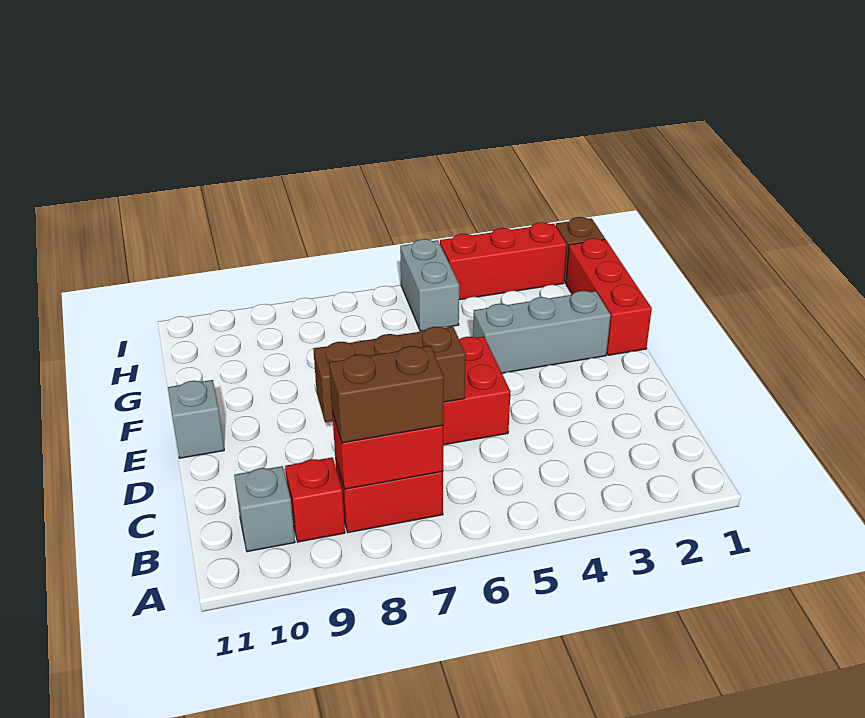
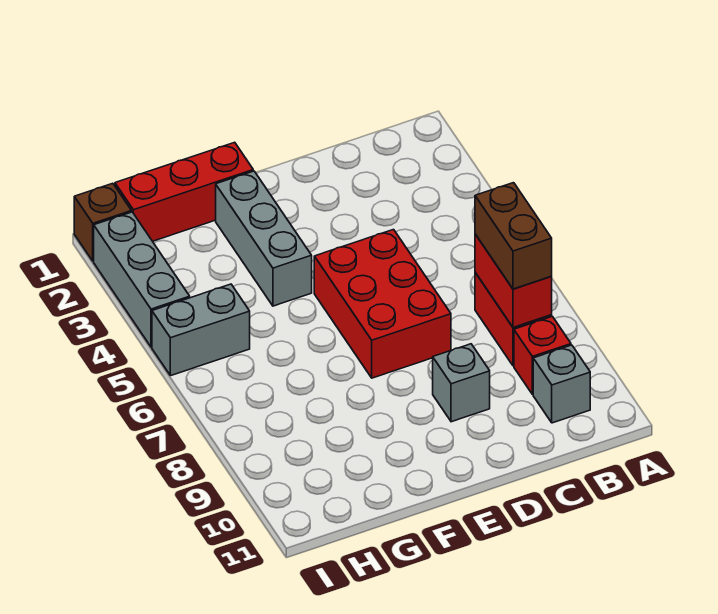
brown brick D6:D8 level 2 -> none
grey brick E11 level 1 -> grey brick D9 level 1
red brick I2:I4 level 1 -> grey brick I2:I4 level 1

